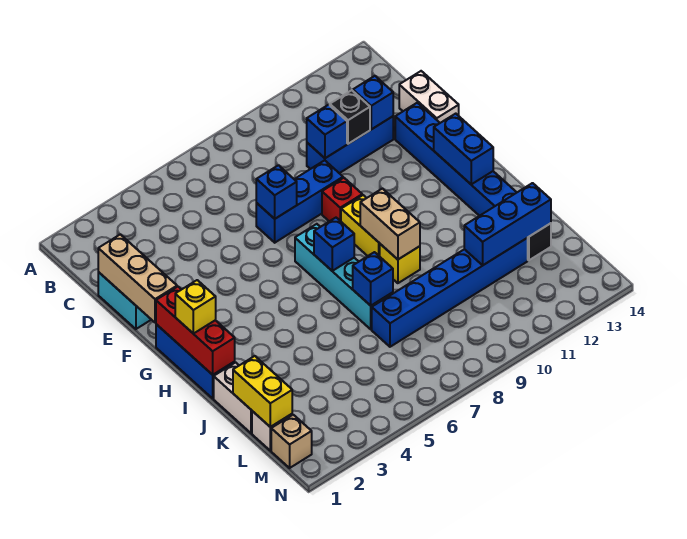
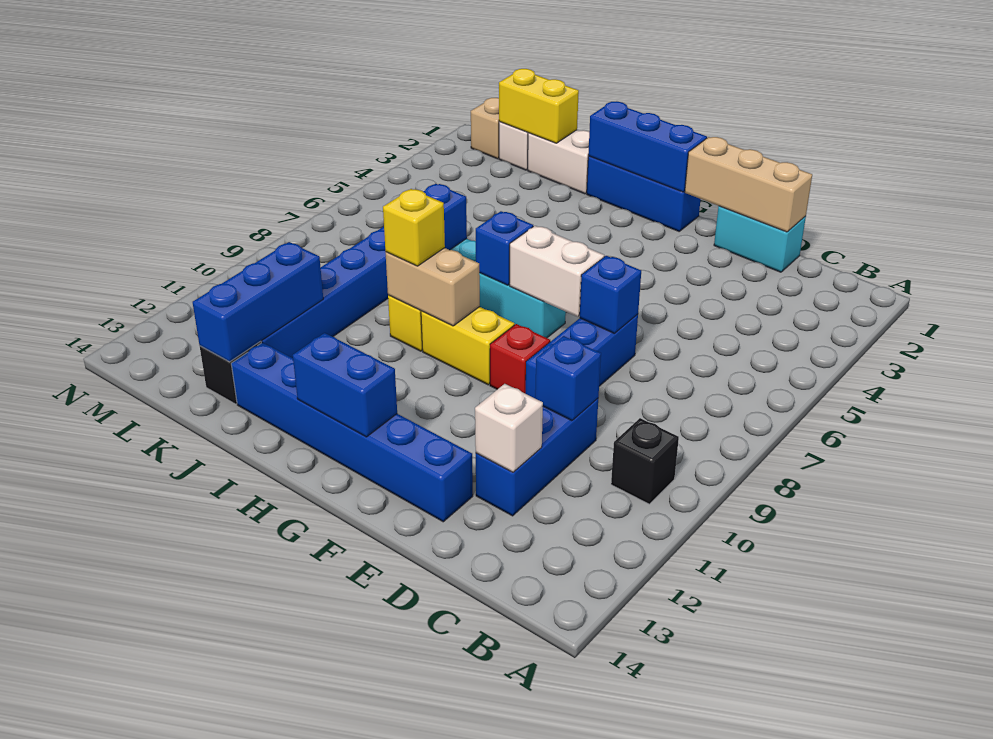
black brick D11 level 2 -> black brick B10 level 1
blue brick D12 level 2 -> white brick D12 level 2
white brick D14:E14 level 1 -> white brick F7:G7 level 2
red brick G1:I1 level 2 -> blue brick G1:I1 level 2
yellow brick H1 level 3 -> yellow brick I9 level 3

